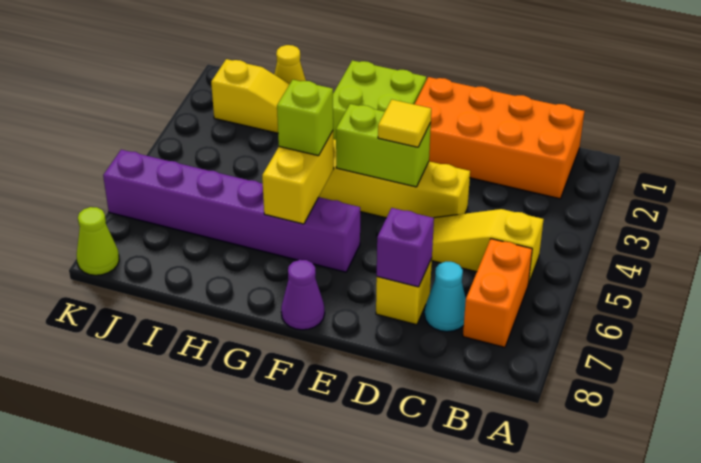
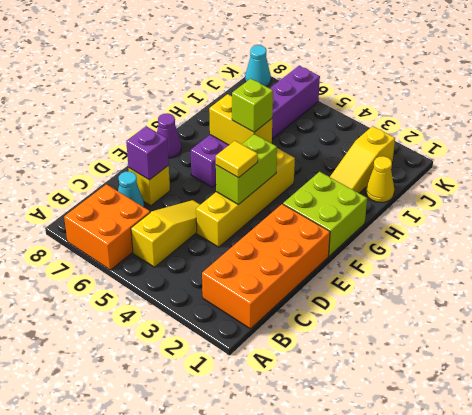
orange brick B6:B7 level 1 -> orange brick A6:B7 level 1
lime cone K8 level 1 -> cyan cone K8 level 1

